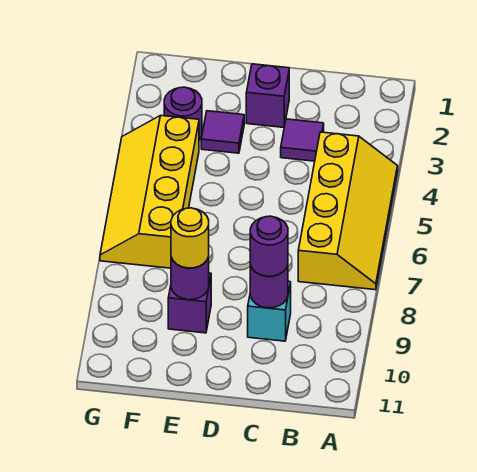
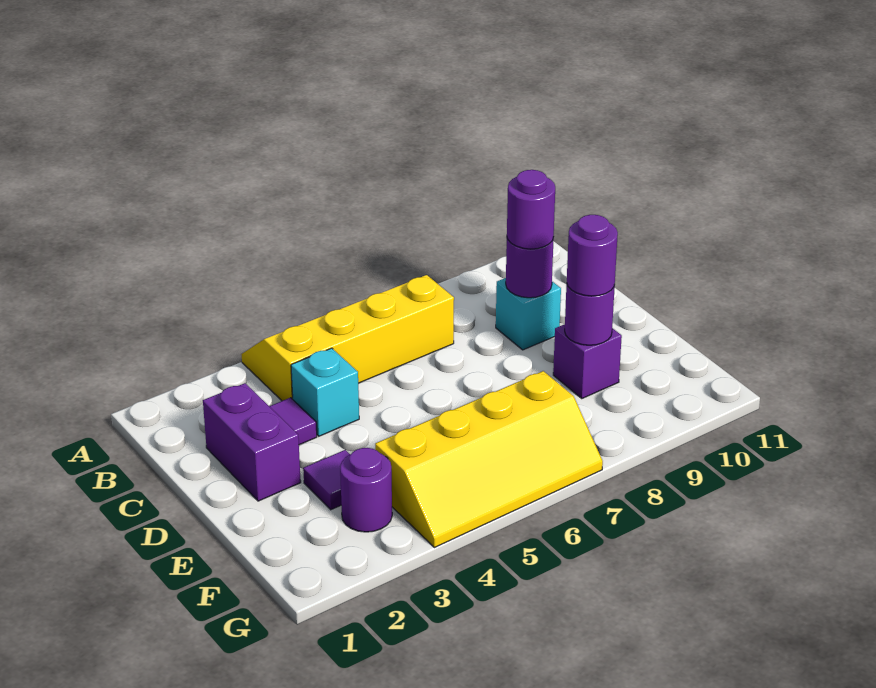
none -> cyan brick C4 level 1
purple brick D2 level 1 -> purple brick C2:D2 level 1
yellow round brick E9 level 3 -> purple round brick E9 level 3

